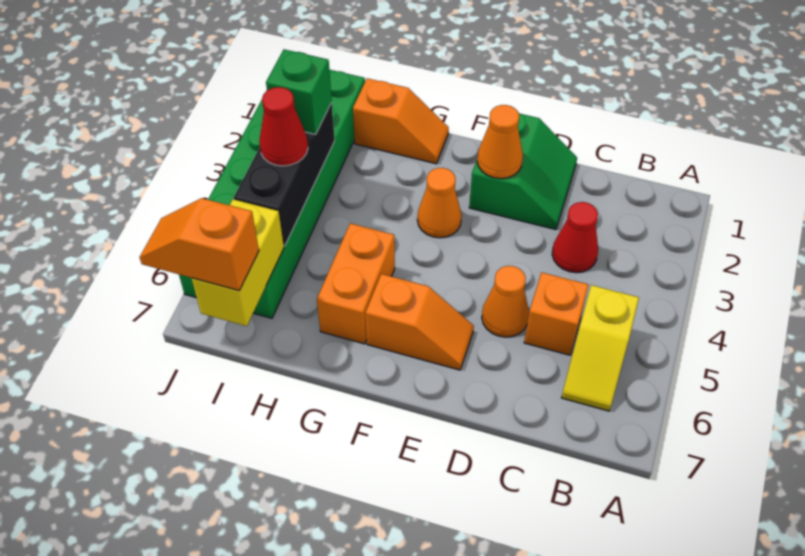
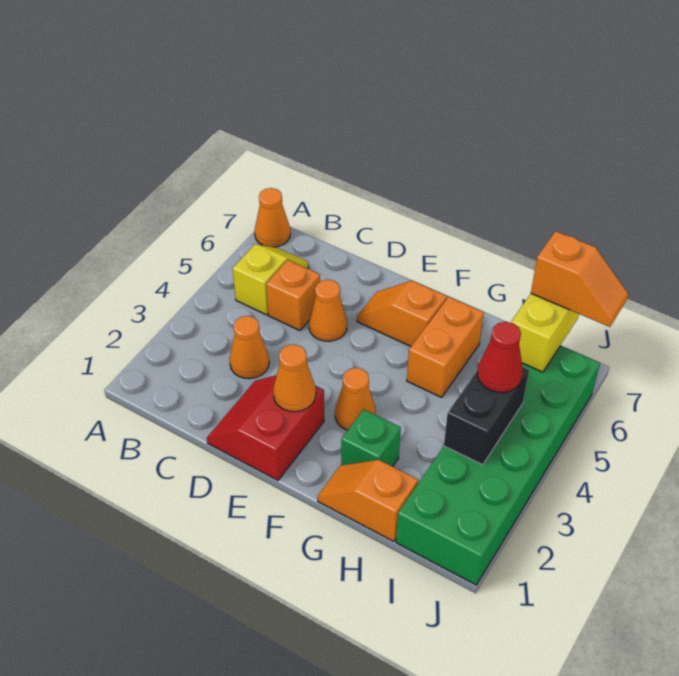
none -> orange cone A7 level 1
red cone C3 level 1 -> orange cone C3 level 1
green slope D1:E2 level 1 top E -> red slope D1:E2 level 1 top E
black brick I3:I5 level 2 -> black brick I3:I4 level 2
green brick I3 level 3 -> green brick G2 level 1

